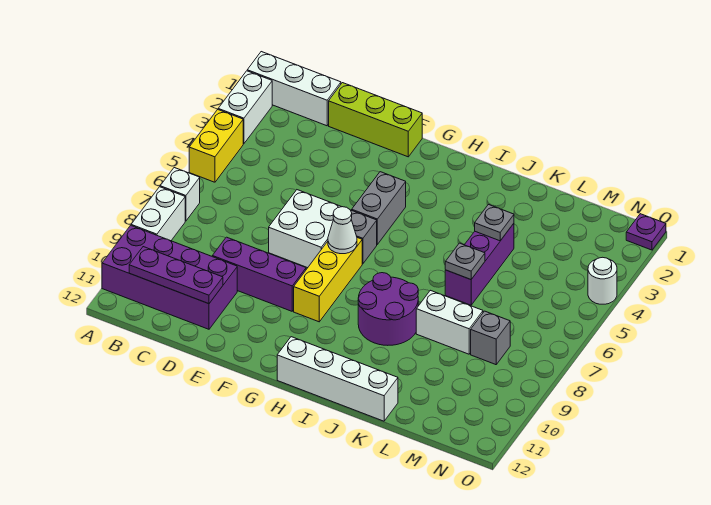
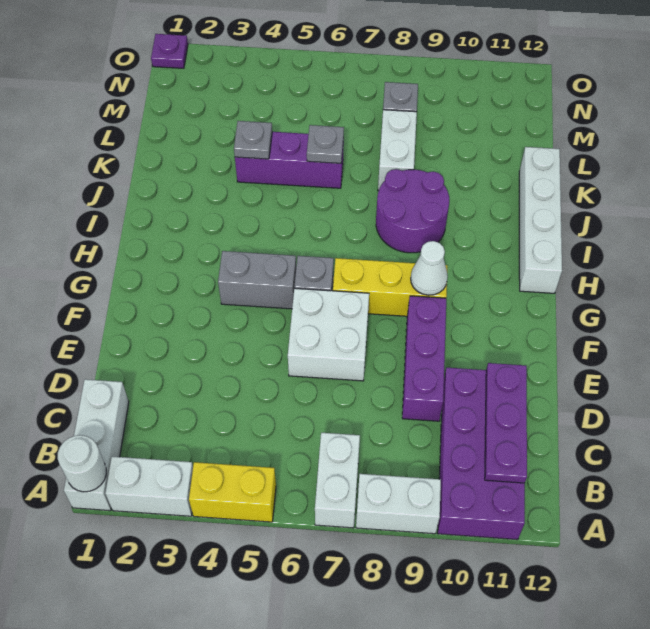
white brick A7 level 1 -> white brick A7:B7 level 1
lime brick D1:F1 level 1 -> none
white cone G7 level 2 -> white cone G9 level 2
white round brick O4 level 1 -> white round brick A1 level 2

